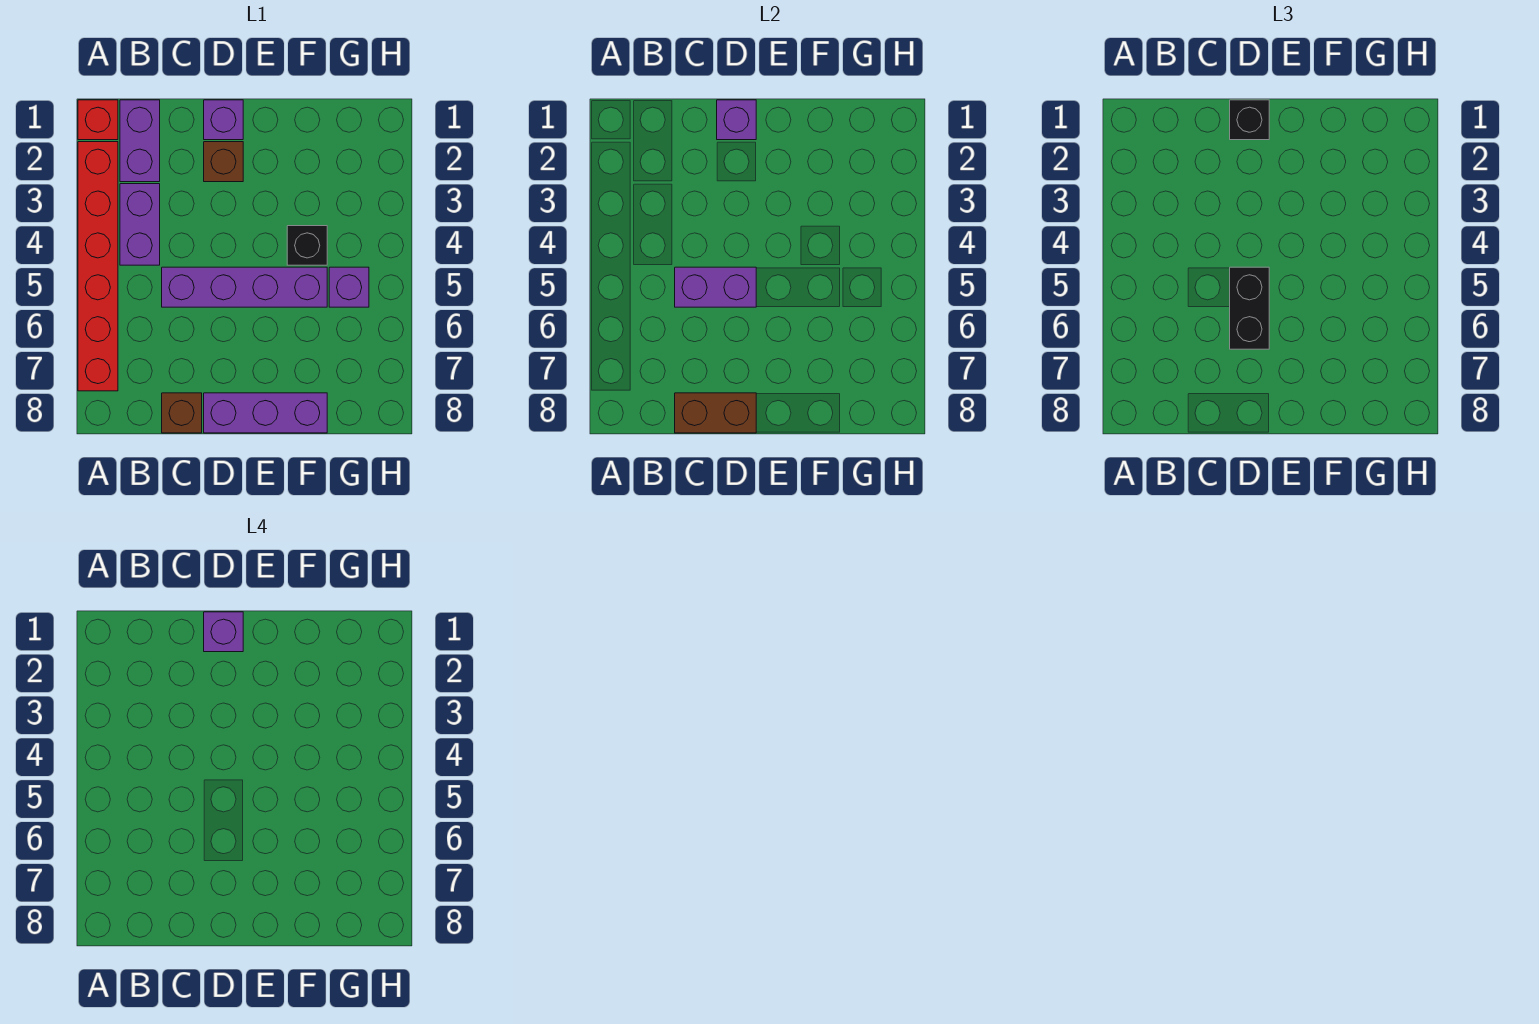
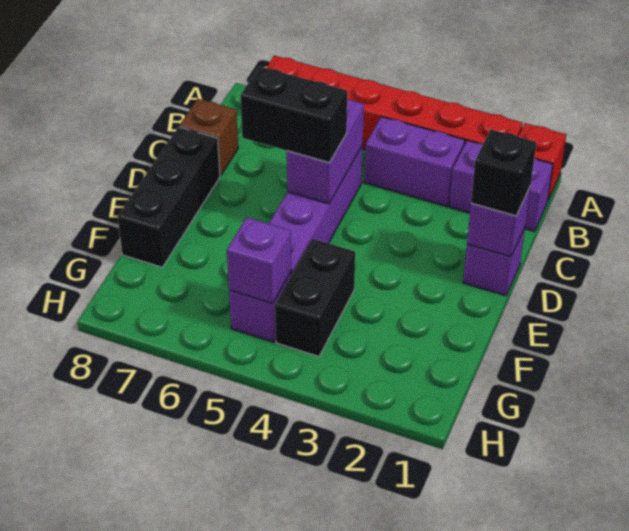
brown brick C8:D8 level 2 -> none
purple brick D1 level 4 -> purple brick G5 level 2
brown brick D2 level 1 -> none
purple brick D8:F8 level 1 -> black brick D8:F8 level 1
black brick F4 level 1 -> black brick F4:G4 level 1

